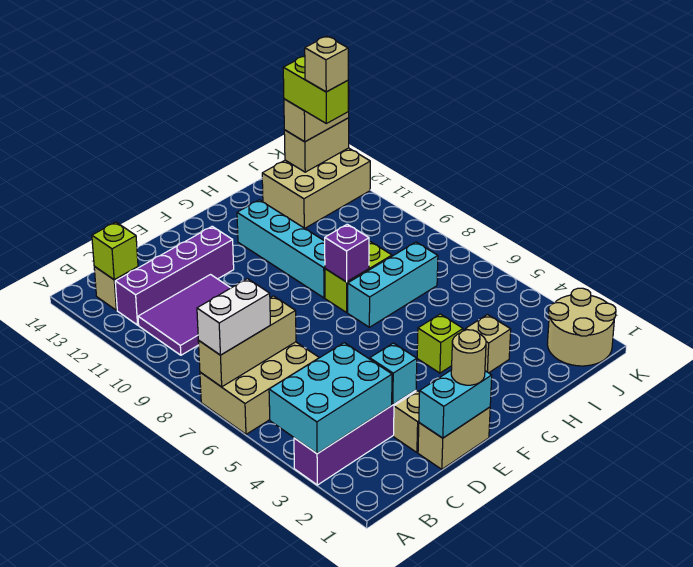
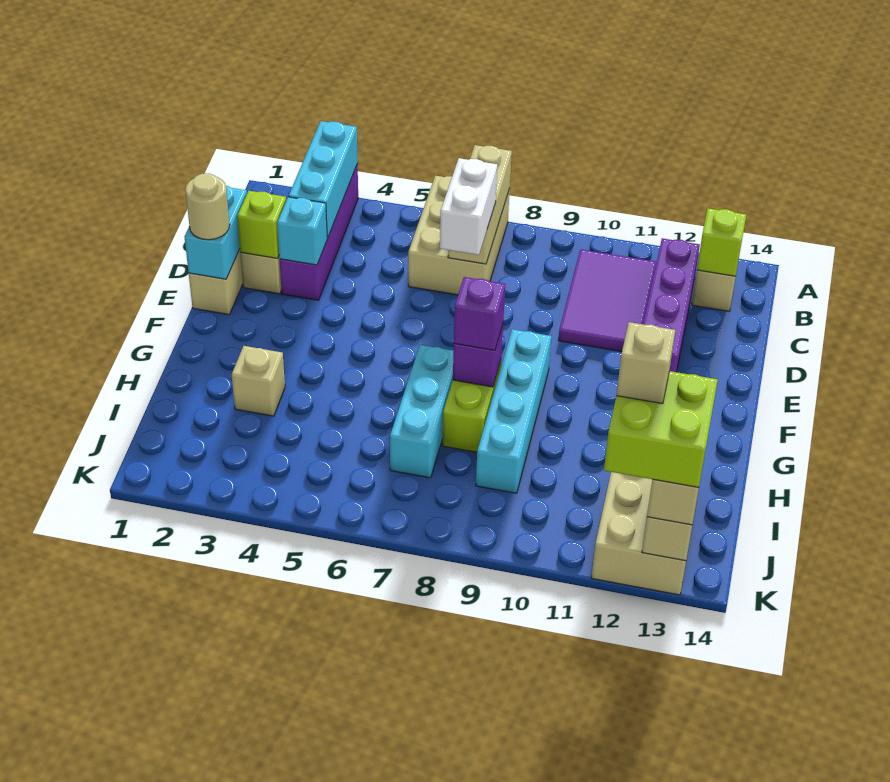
cyan brick A3:C4 level 2 -> cyan brick A3:C3 level 2
white brick A7:B7 level 3 -> white brick C7:D7 level 3
lime brick G4 level 1 -> lime brick D2 level 2
none -> purple brick G8 level 3
cyan brick G9:G12 level 1 -> cyan brick F9:I9 level 1
tan round brick J1:K2 level 1 -> none
lime brick J12:J13 level 4 -> lime brick J12:K13 level 4

